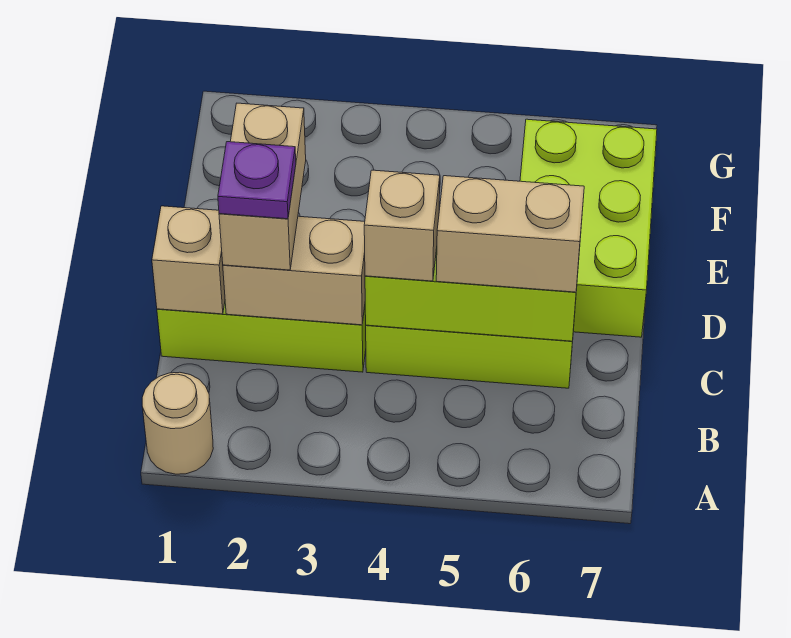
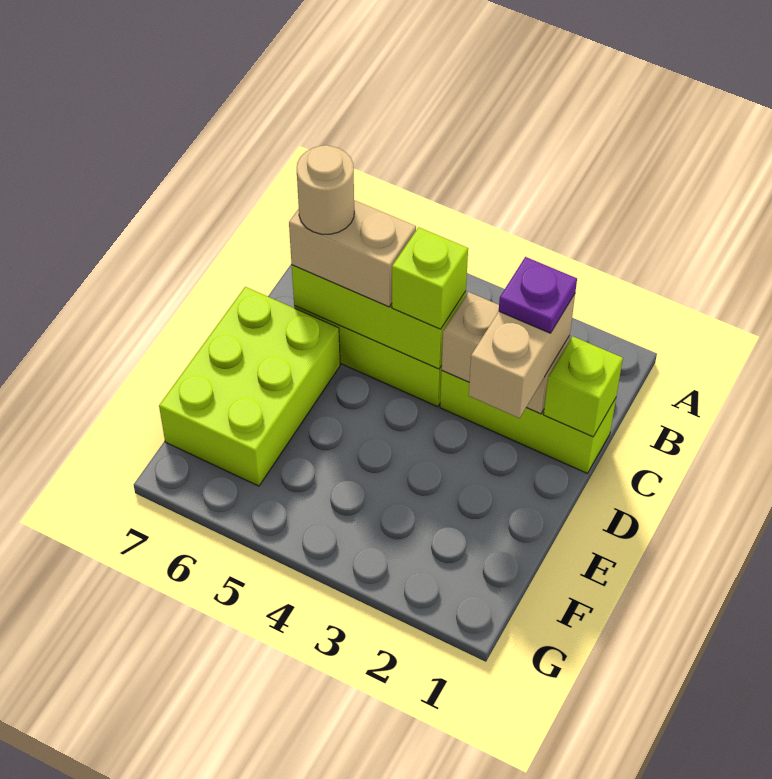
tan round brick A1 level 1 -> tan round brick C6 level 4
tan brick C1 level 2 -> lime brick C1 level 2
tan brick C4 level 3 -> lime brick C4 level 3

